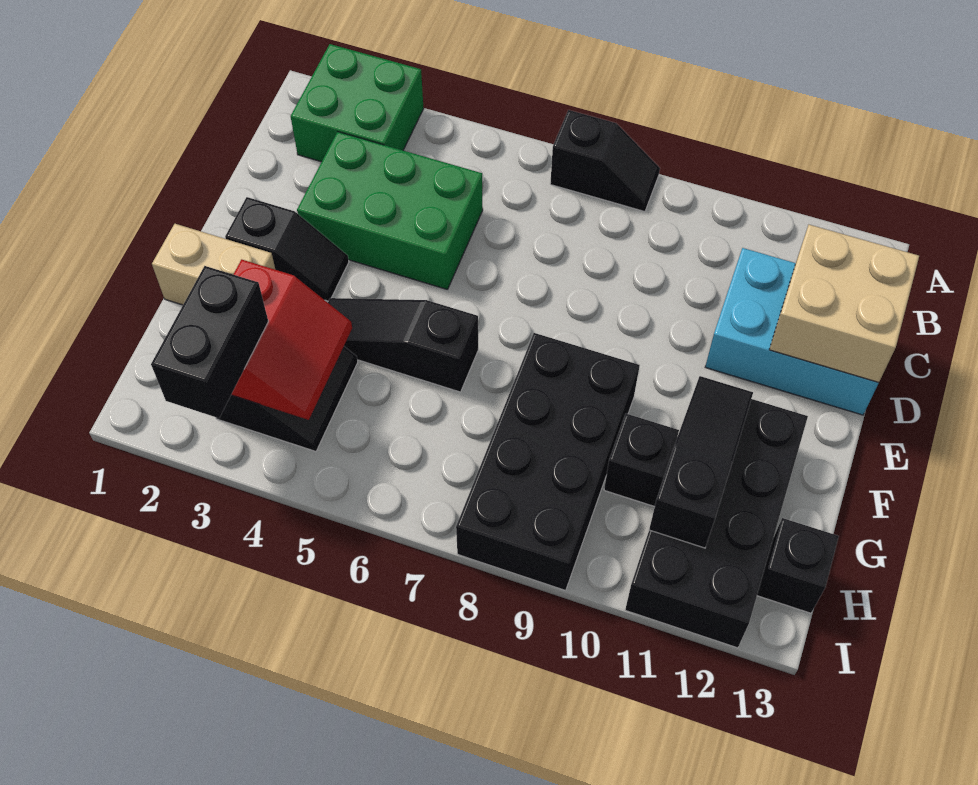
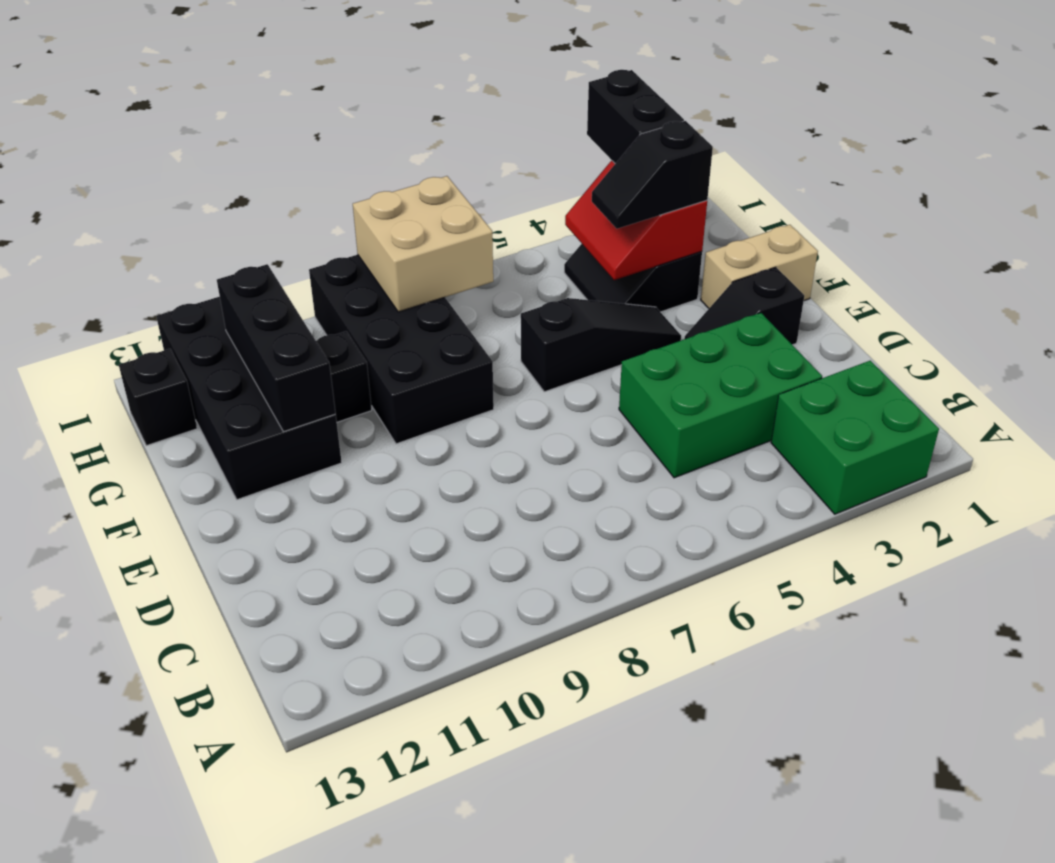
black slope A7:A8 level 1 top 7 -> black slope G3:G4 level 3 top 3
cyan brick C11:D13 level 1 -> none
tan brick C12:D13 level 2 -> tan brick H7:I8 level 2
black slope F11:H11 level 2 top H -> black brick F11:H11 level 2

